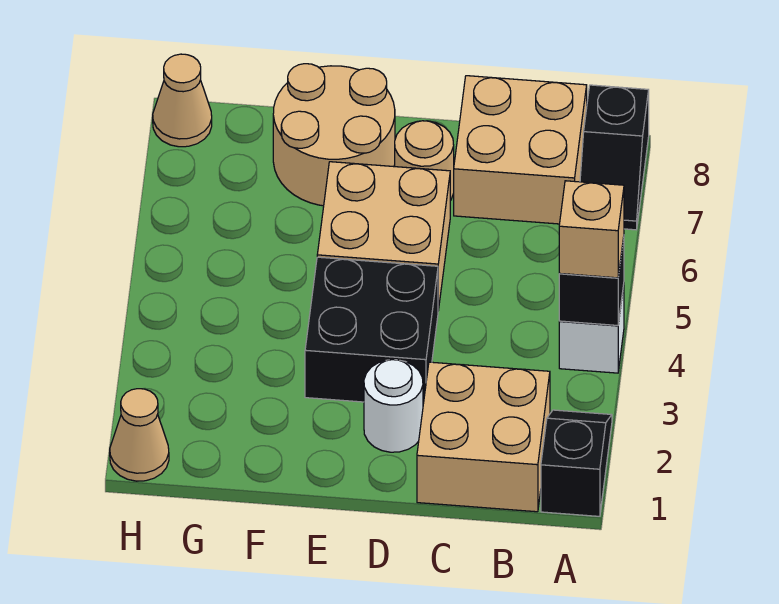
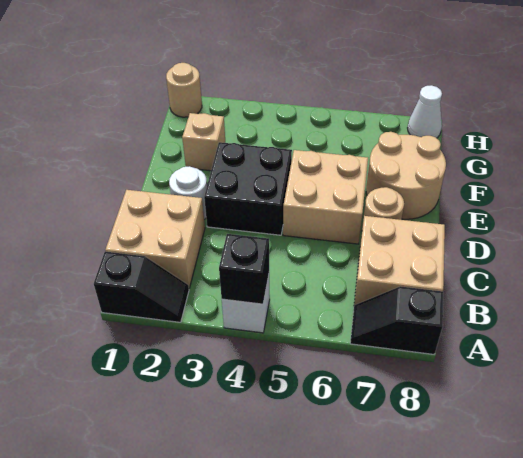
tan brick A4 level 3 -> tan brick F2 level 1
tan cone H1 level 1 -> tan round brick H1 level 1
tan cone H8 level 1 -> white cone H8 level 1

